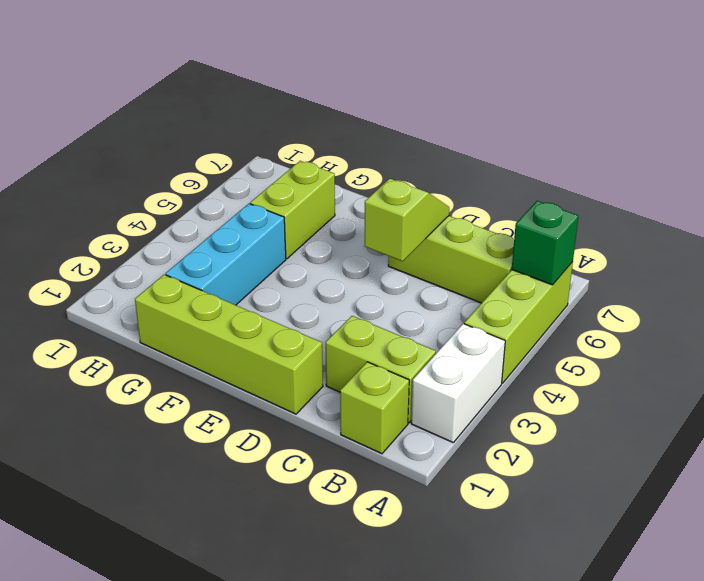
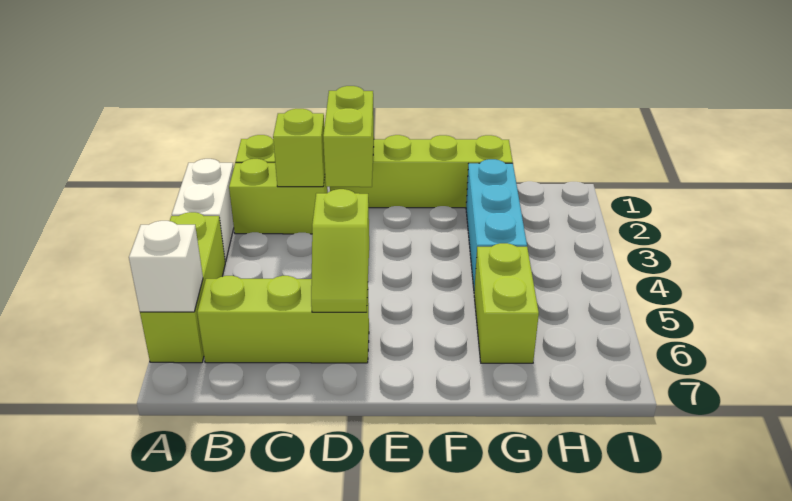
green brick A6 level 2 -> white brick A6 level 2
none -> lime brick C2 level 2
none -> lime brick D1:D2 level 2

